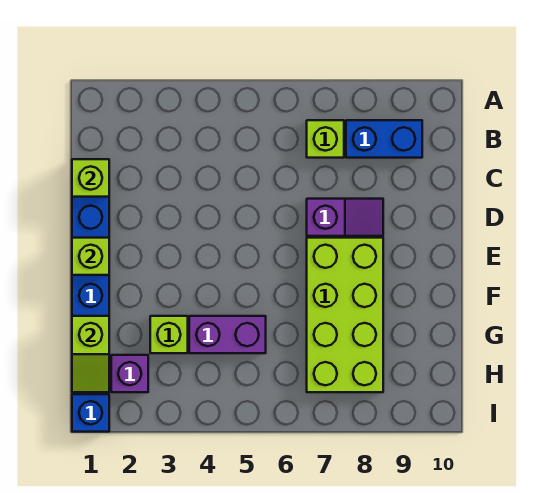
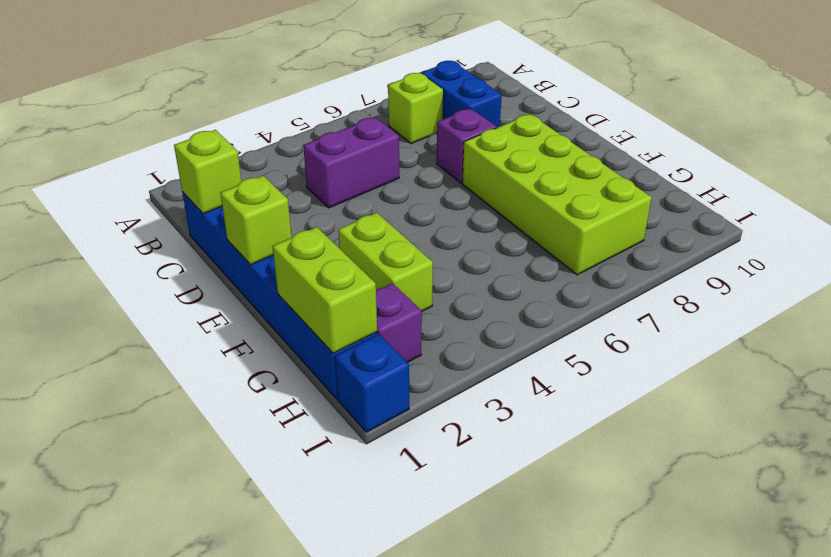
blue brick B8:B9 level 1 -> blue brick B8:C8 level 1
lime slope G1:H1 level 2 top G -> lime brick G1:H1 level 2
lime brick G3 level 1 -> lime brick F3:G3 level 1
purple brick G4:G5 level 1 -> purple brick C4:C5 level 1

